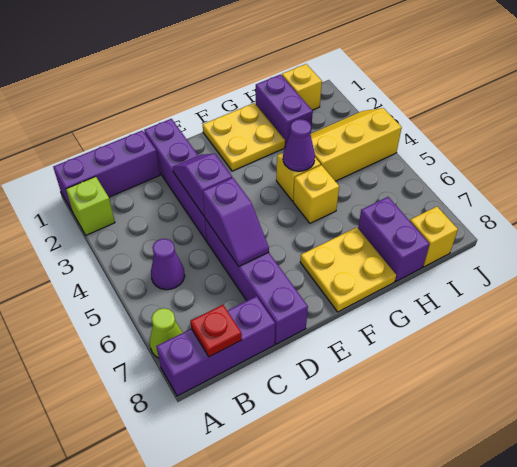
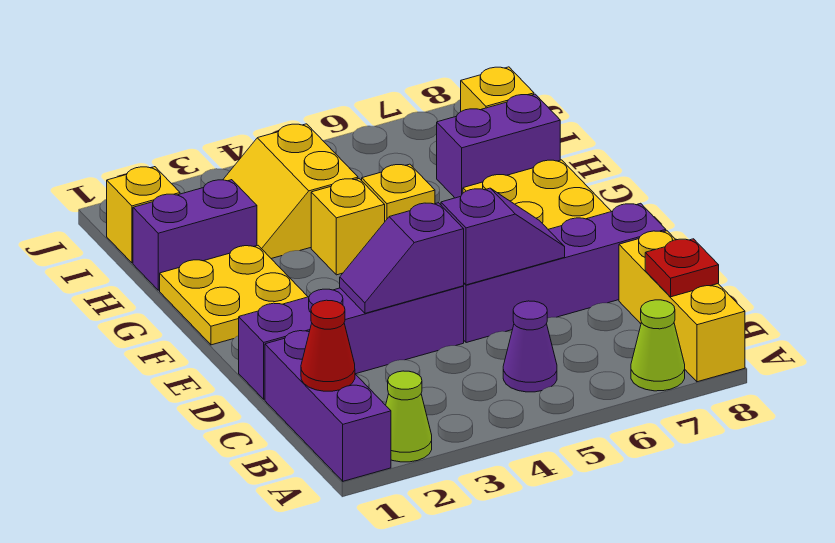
lime brick A2 level 1 -> lime cone A2 level 1
purple brick A8:C8 level 1 -> yellow brick A8:C8 level 1
none -> red cone B1 level 2
purple cone G4 level 2 -> none
yellow slope H3:J4 level 1 top 4 -> yellow slope H3:I4 level 1 top 4

